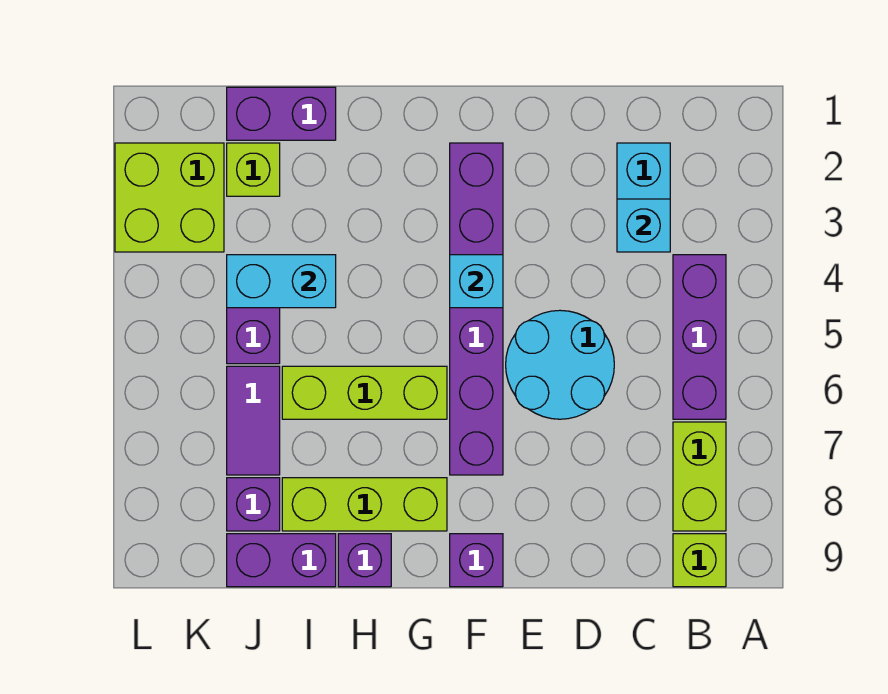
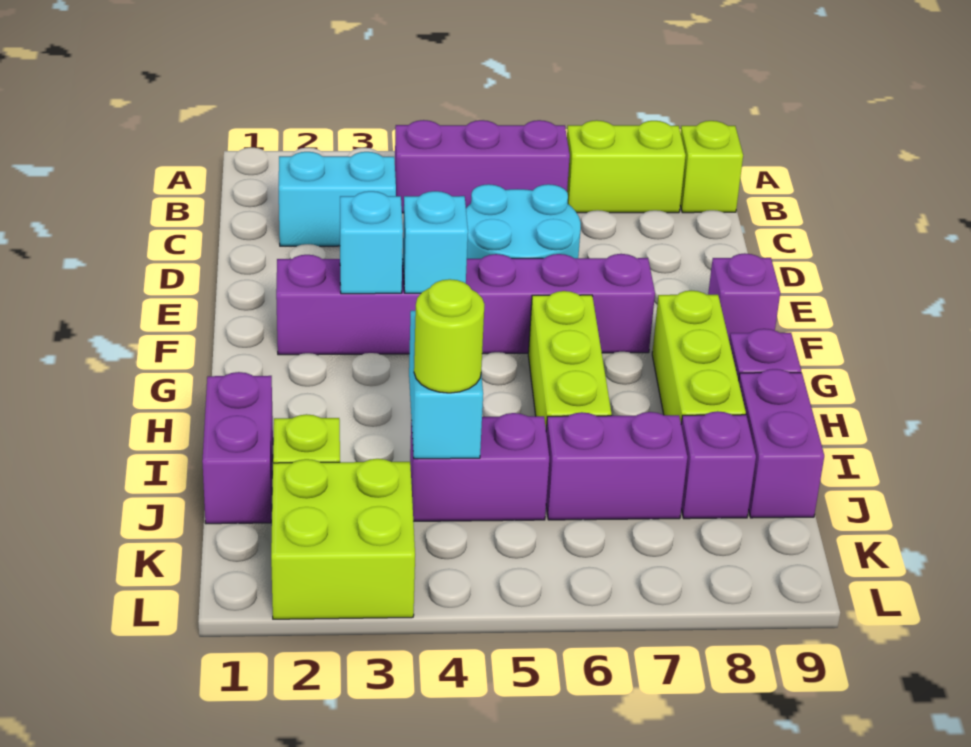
cyan brick C3 level 2 -> cyan brick F3 level 2
none -> lime round brick J4 level 3
purple tile J6:J7 level 1 -> purple brick J6:J7 level 1

